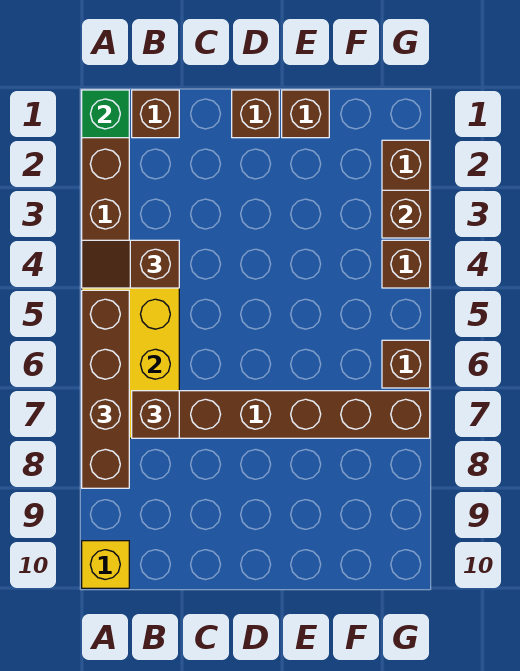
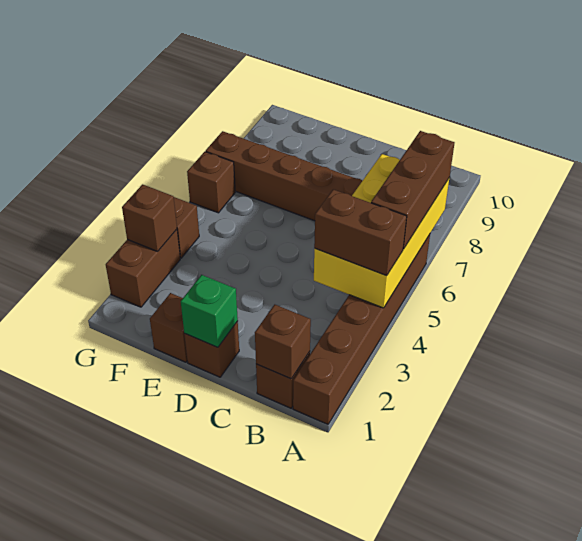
green brick A1 level 2 -> green brick D1 level 2
brown slope A4:B4 level 3 top B -> brown brick A4:B4 level 3
brown brick A5:A8 level 3 -> brown brick A5:A7 level 3
yellow brick A10 level 1 -> none
brown brick B7 level 3 -> brown brick B1 level 2

